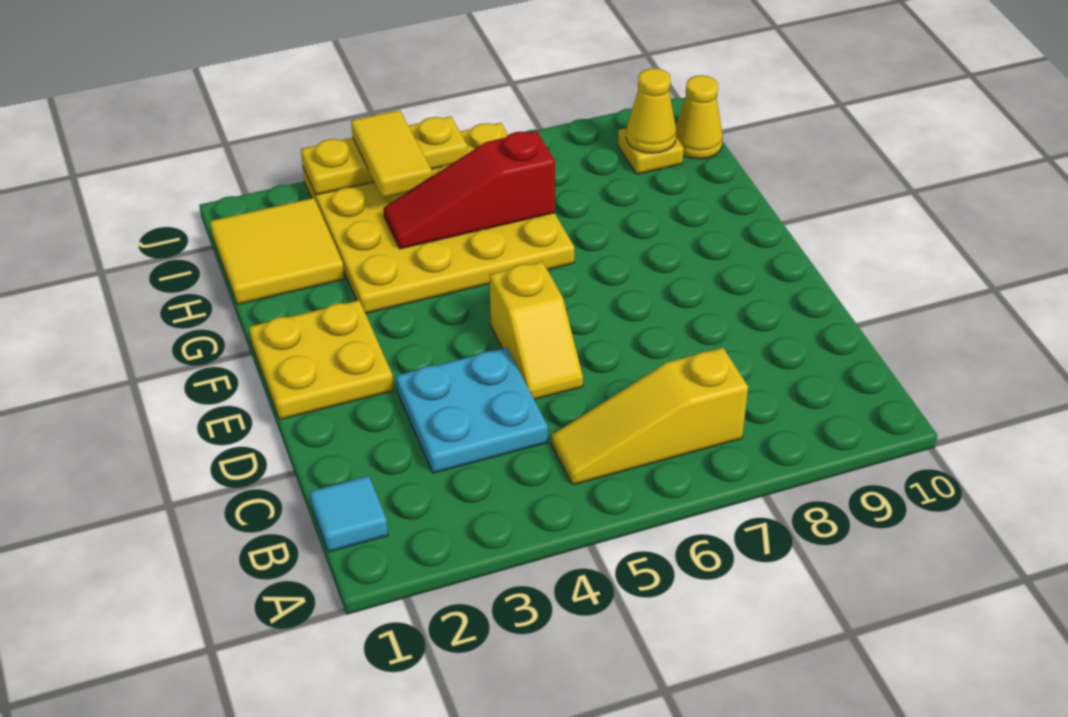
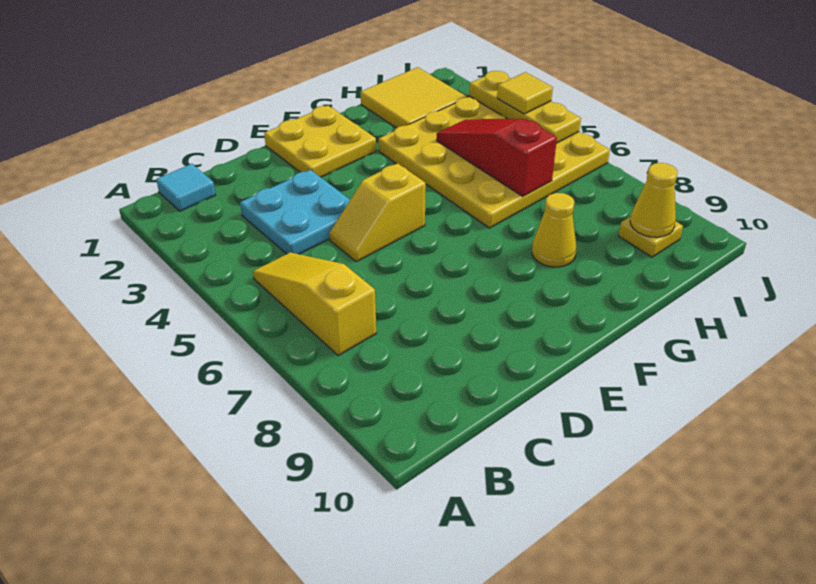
yellow tile I4:J4 level 3 -> yellow tile J4 level 3
yellow cone I10 level 1 -> yellow cone G8 level 1

